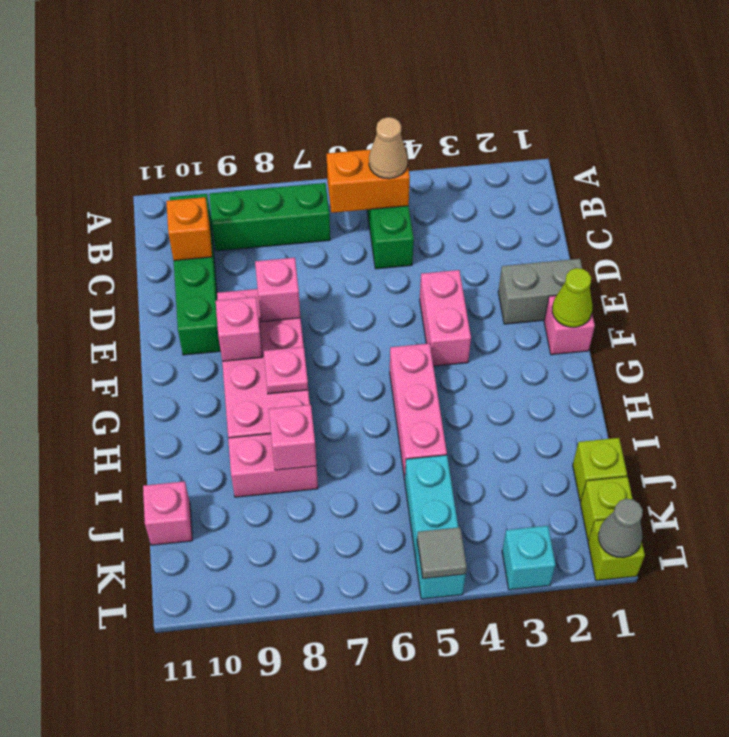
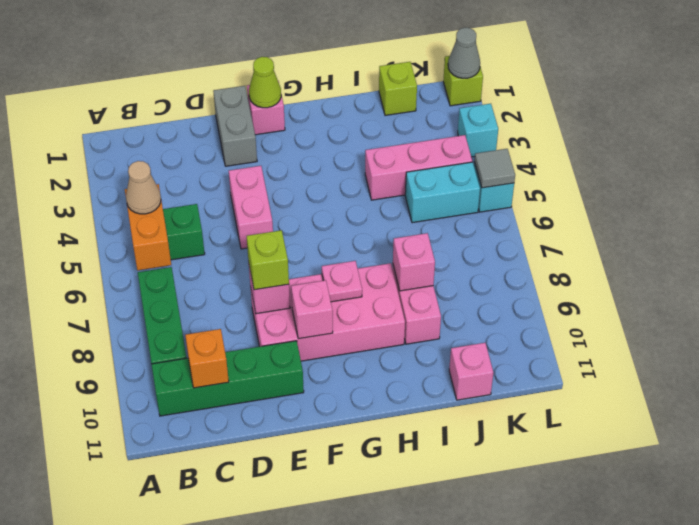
pink brick E4:F4 level 1 -> pink brick E4:E5 level 1
pink brick G5:I5 level 1 -> pink brick I4:K4 level 1
lime brick K1 level 1 -> lime brick E8 level 3

